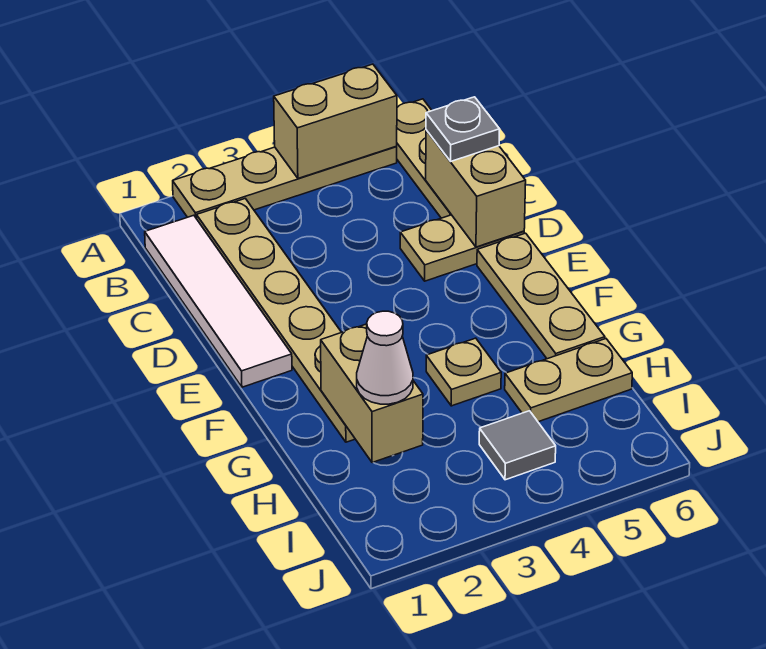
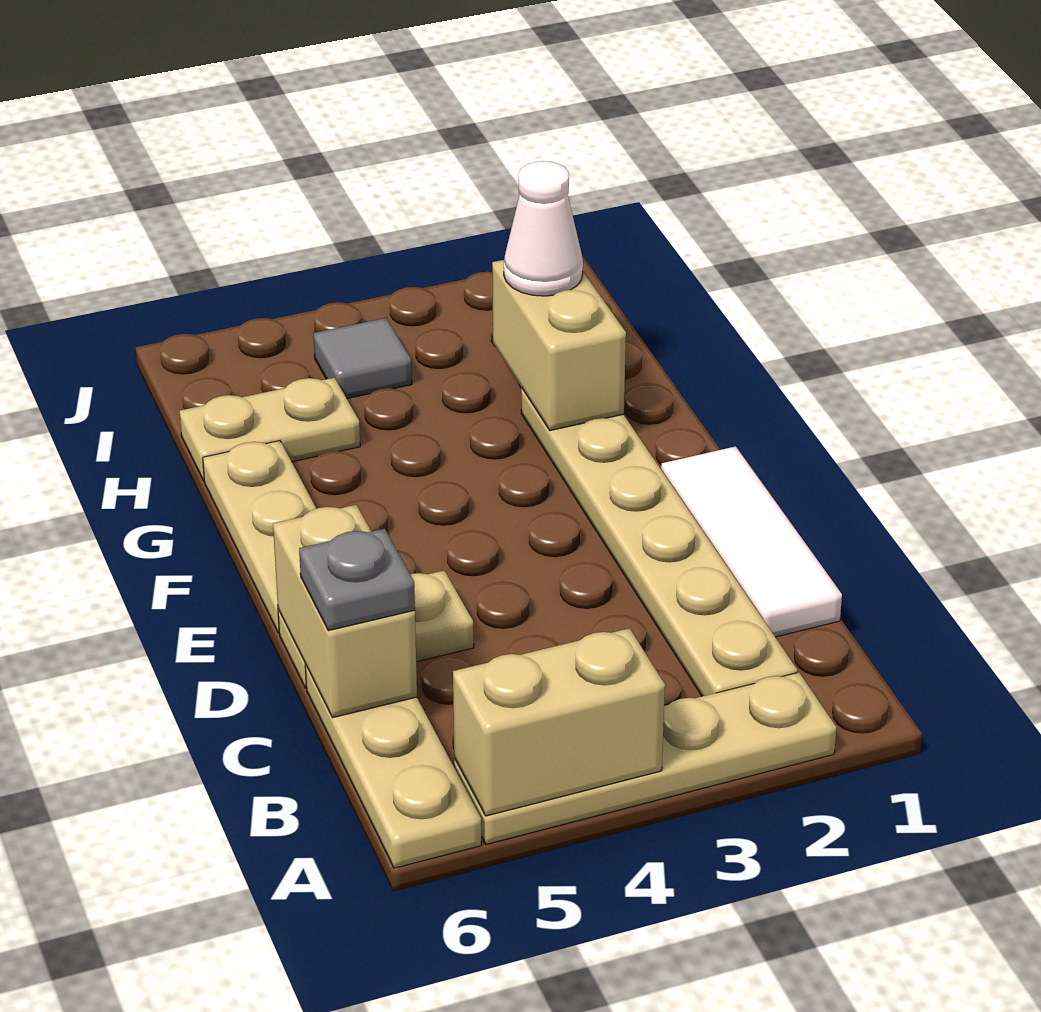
white tile B1:E1 level 1 -> white tile C1:E1 level 1
tan plate G4 level 1 -> none

